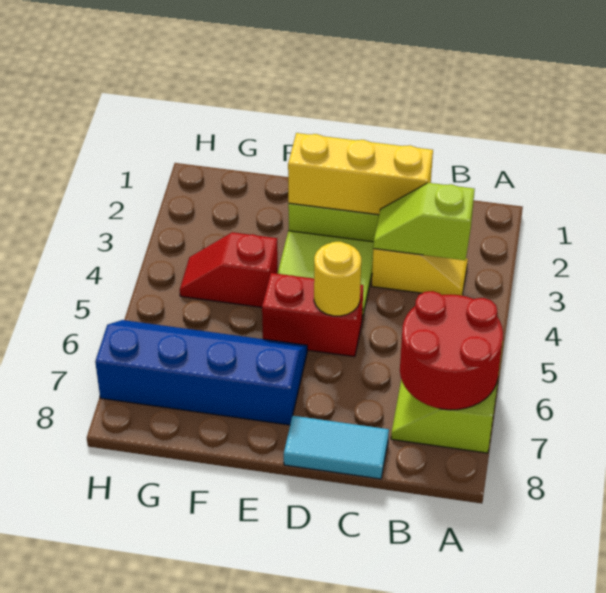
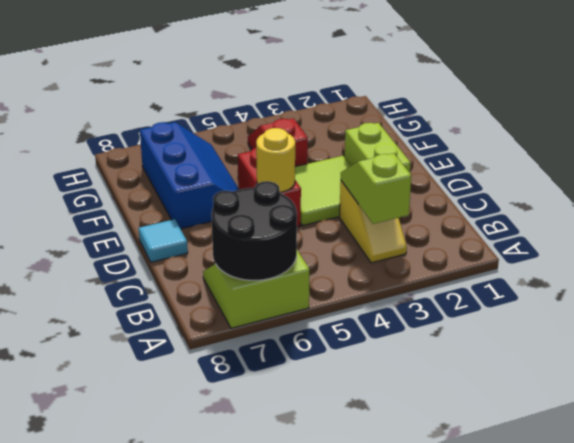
red round brick A6:B7 level 2 -> black round brick A6:B7 level 2
yellow brick C2:E2 level 2 -> none
cyan tile C8:D8 level 1 -> cyan tile D8 level 1
blue slope E6:H7 level 1 top 7 -> blue slope E6:G7 level 1 top 7

